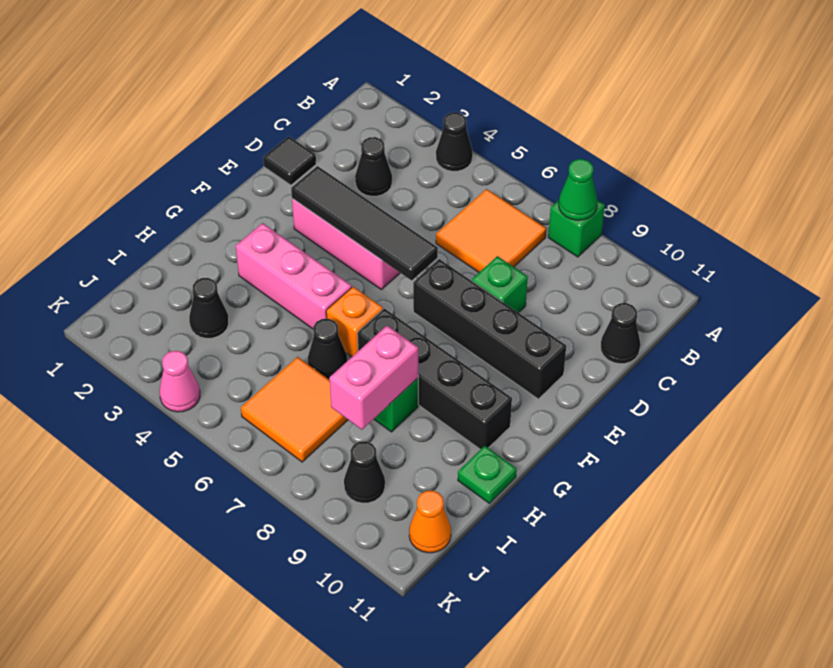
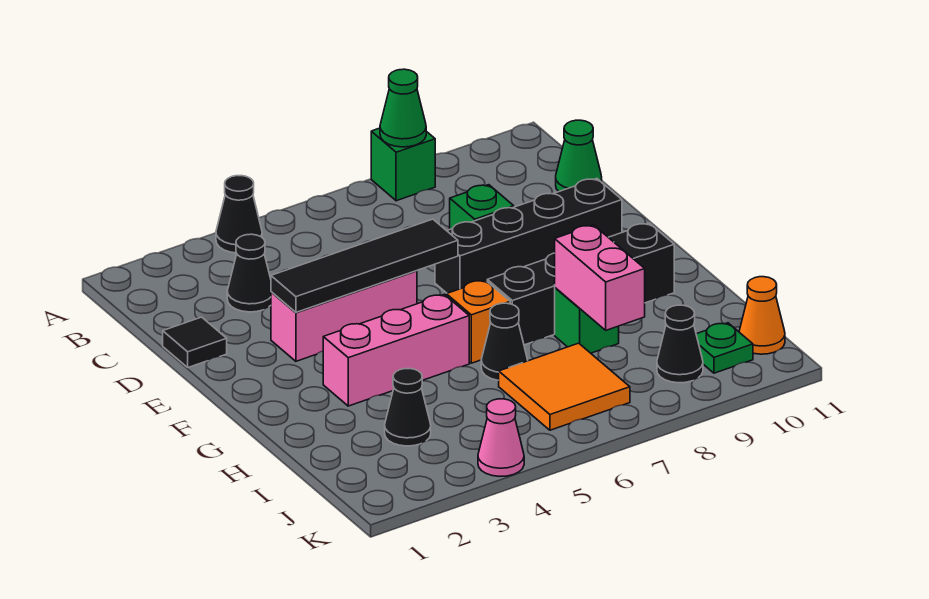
orange tile B6:C7 level 1 -> none
black cone C11 level 1 -> green cone C11 level 1
green plate H11 level 1 -> green plate J10 level 1

